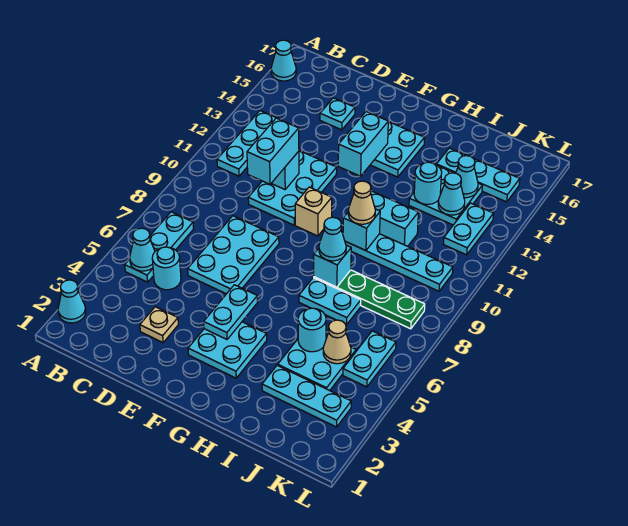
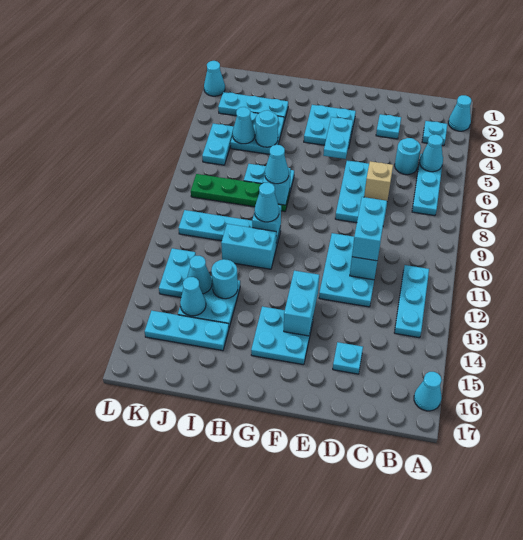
none -> cyan plate B3 level 1
tan plate D3 level 1 -> cyan plate D3 level 1
tan brick F10 level 1 -> tan brick D7 level 2
tan cone H10 level 3 -> cyan cone H10 level 3
tan cone J5 level 2 -> cyan cone J5 level 2
none -> cyan cone L2 level 1

